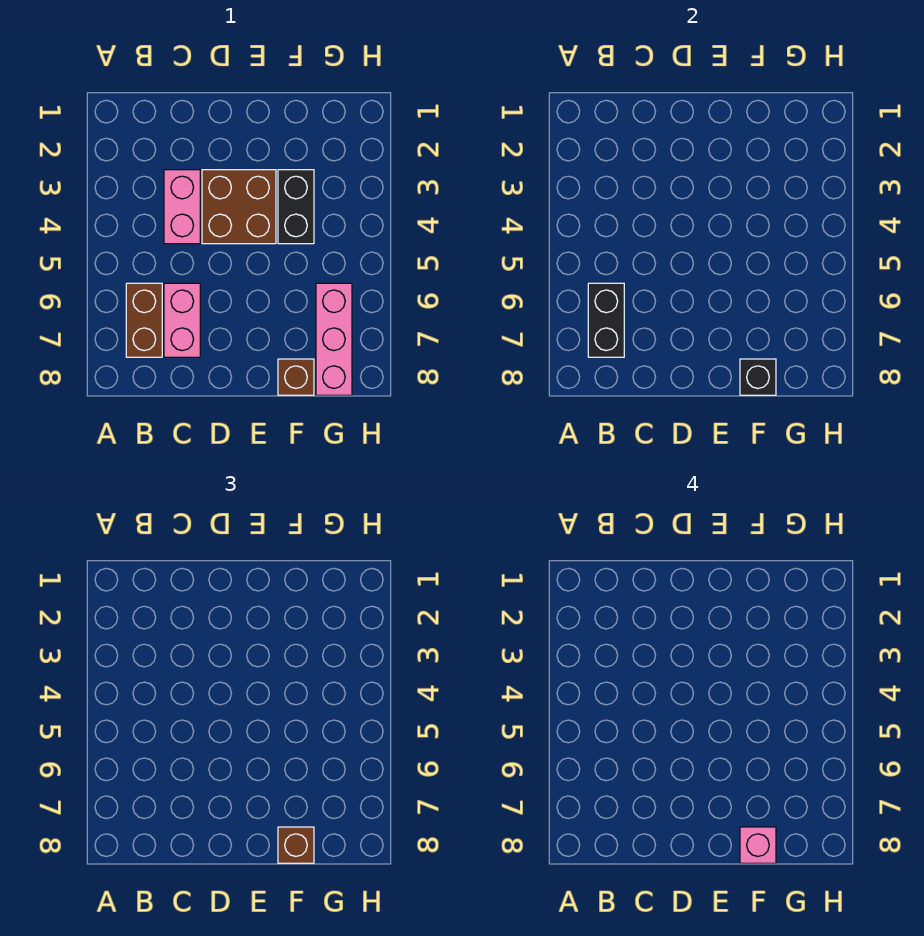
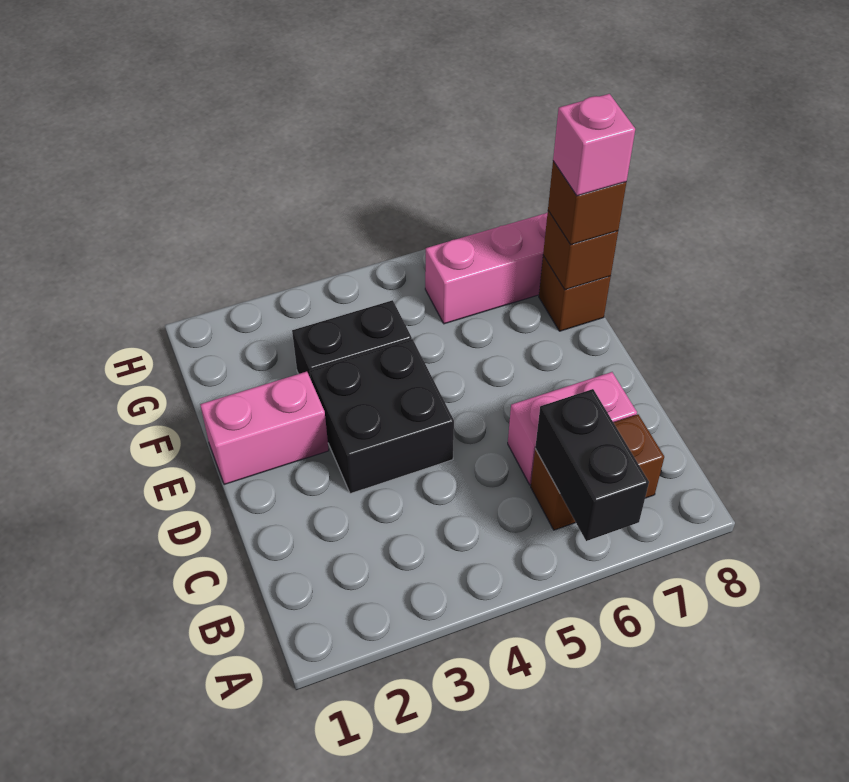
black brick B6:B7 level 2 -> black brick A6:B6 level 2
pink brick C3:C4 level 1 -> pink brick E1:E2 level 1
brown brick D3:E4 level 1 -> black brick D3:E4 level 1
black brick F8 level 2 -> brown brick F8 level 2

